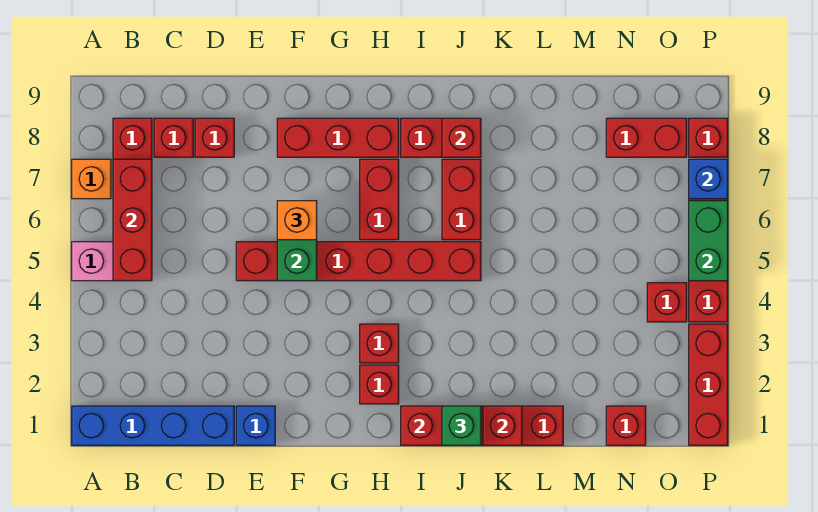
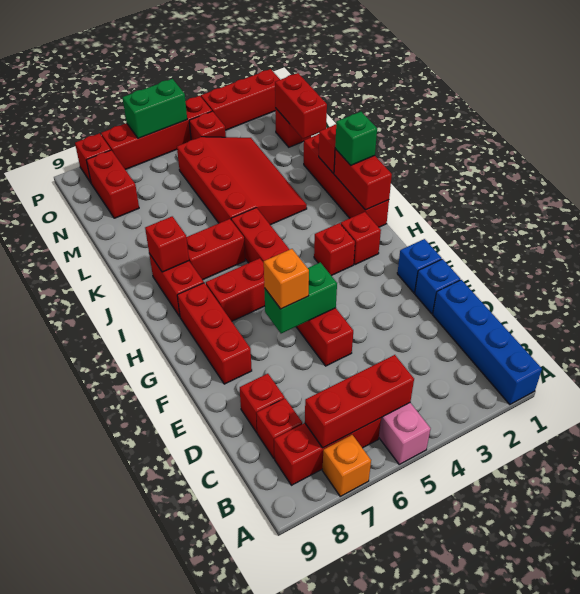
none -> red slope K3:N5 level 1 top 5
none -> red brick M1:N1 level 2
blue brick P7 level 2 -> blue brick F1 level 1

